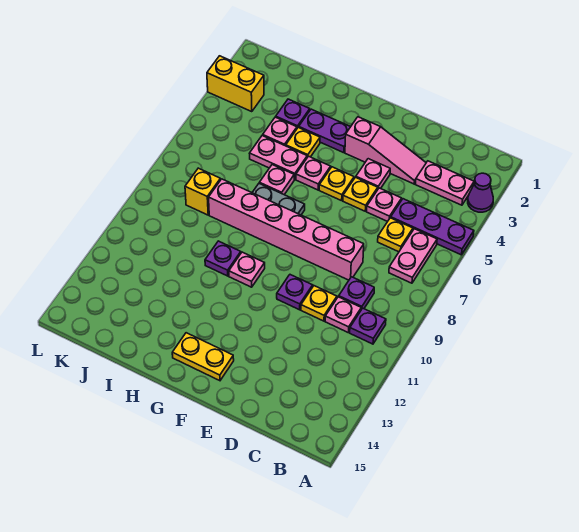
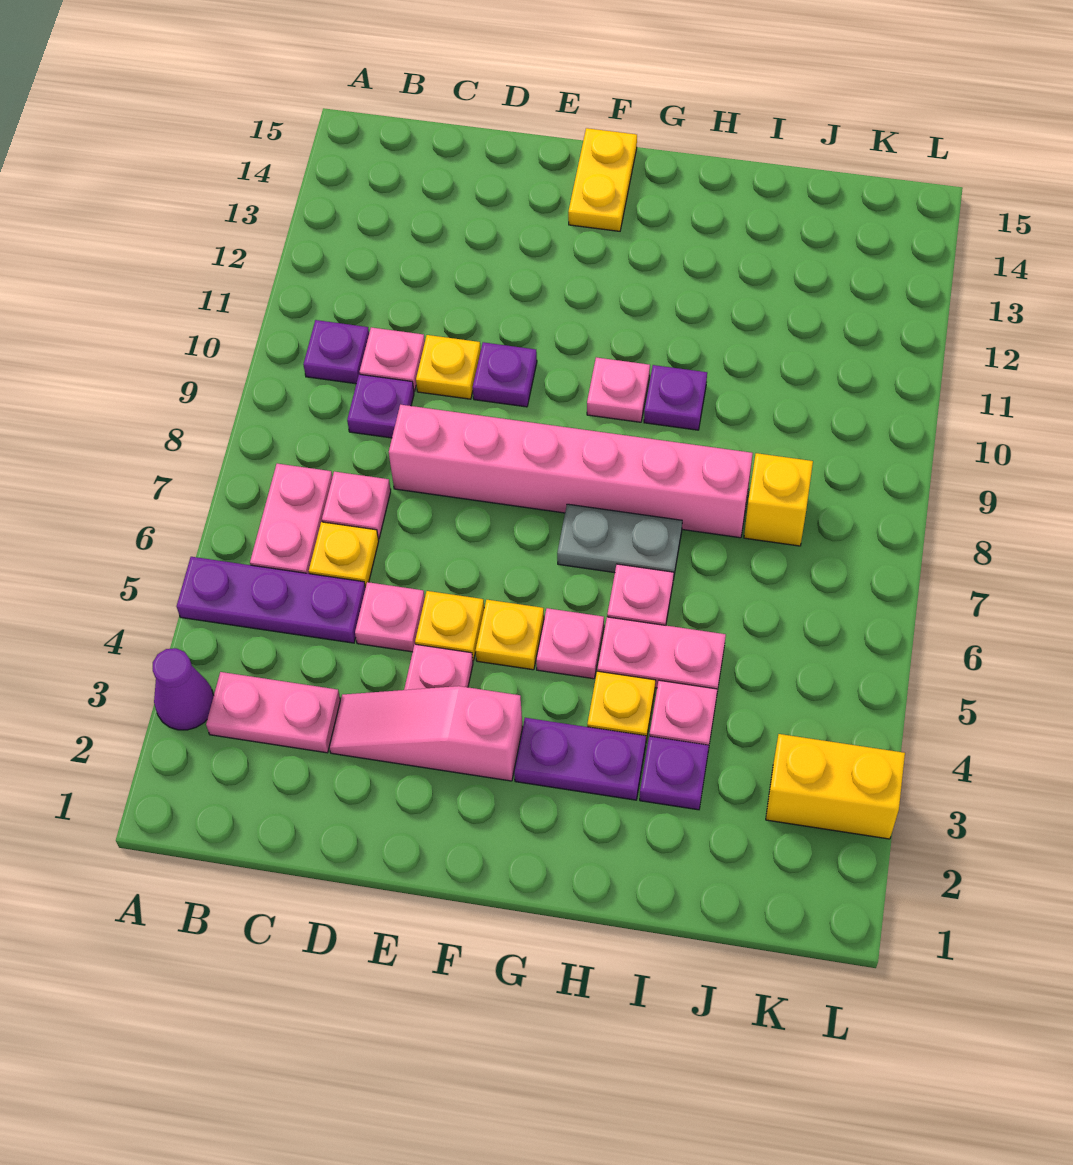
none -> pink plate C7 level 1
yellow plate F14:G14 level 1 -> yellow plate F14:F15 level 1

